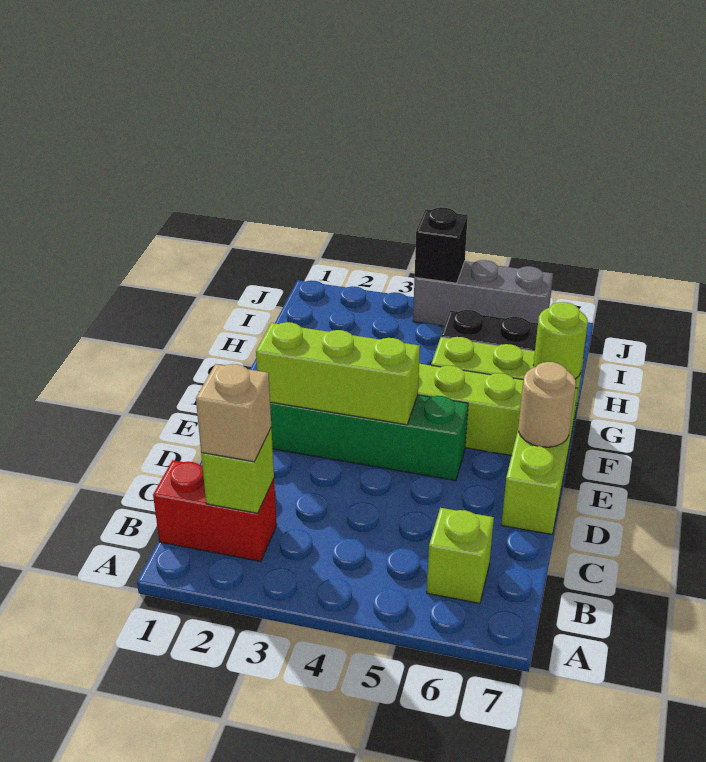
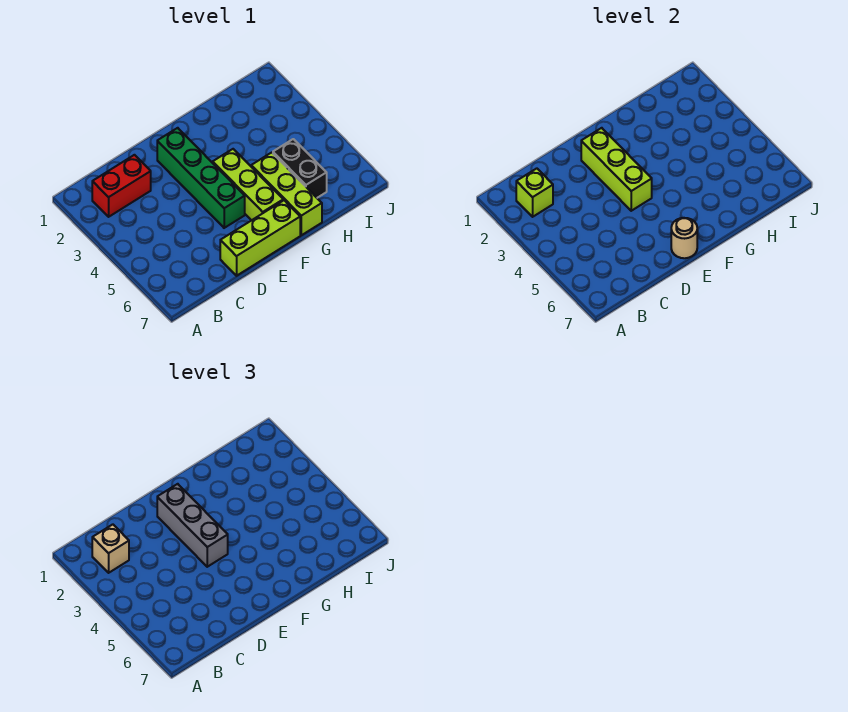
red brick B1:B2 level 1 -> red brick B2:C2 level 1
lime brick B6 level 1 -> none
lime round brick G7 level 2 -> none
grey brick J4:J6 level 1 -> grey brick E2:E4 level 3
black brick J4 level 2 -> none

